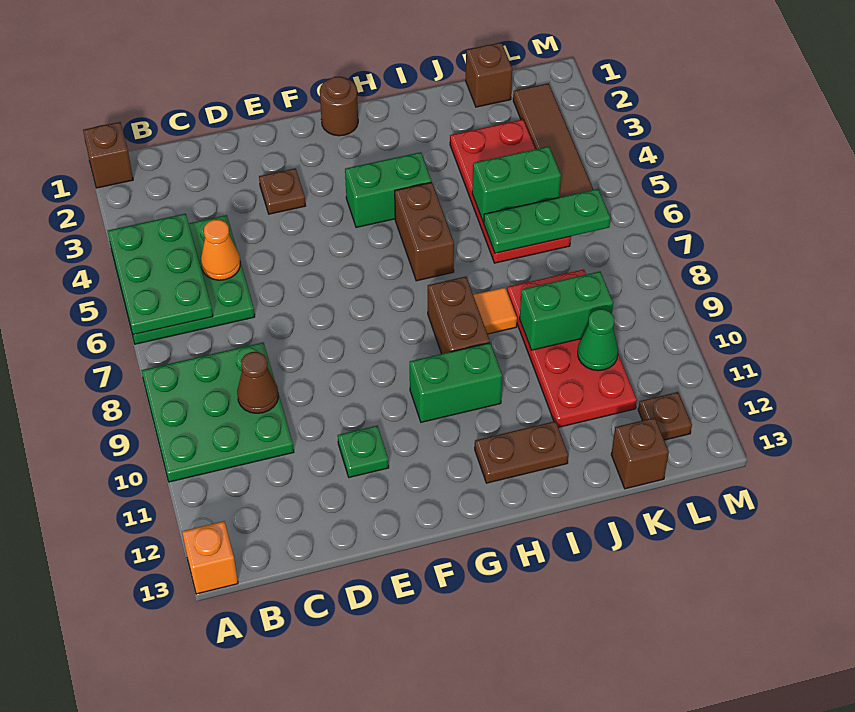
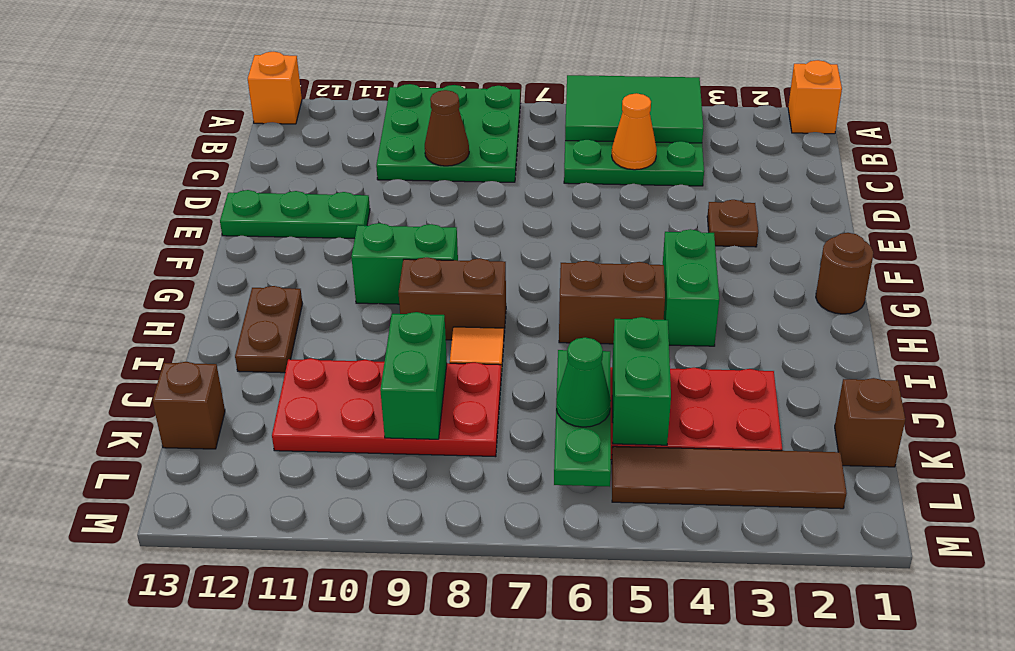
brown brick A1 level 1 -> orange brick A1 level 1
green plate A4:B6 level 2 -> green tile A4:B6 level 2
green plate E11 level 1 -> green plate E11:E13 level 1
green brick G10:H10 level 1 -> green brick G9:G10 level 1
green cone K10 level 2 -> green cone K6 level 3
brown plate L12 level 1 -> none

